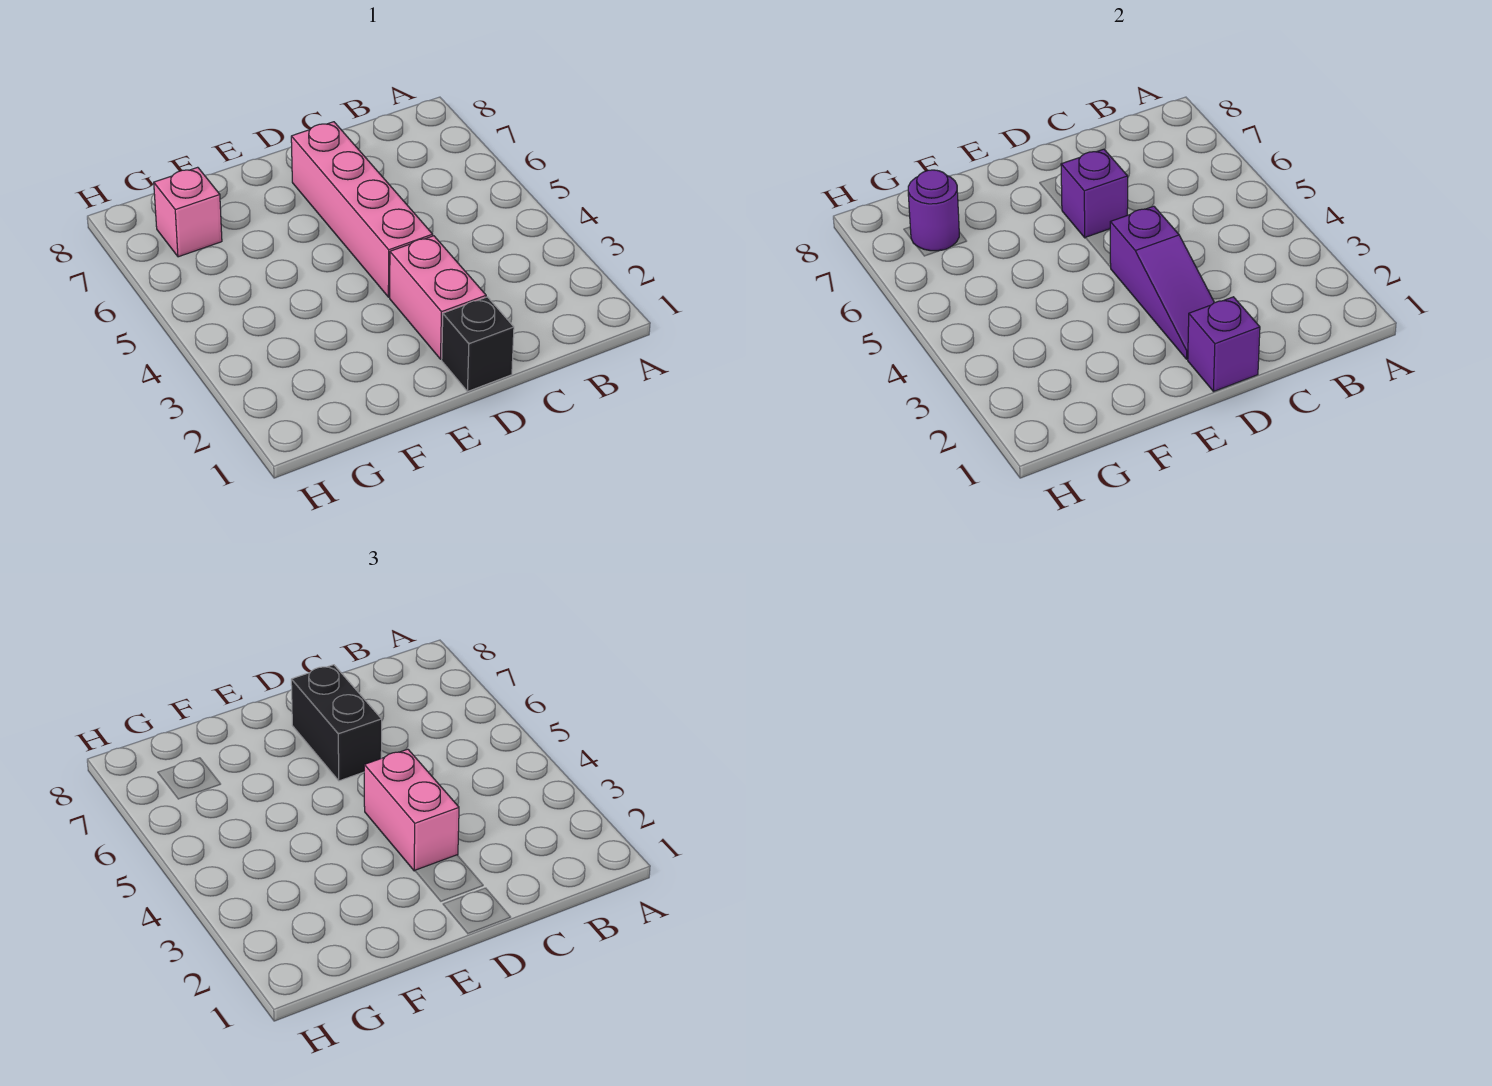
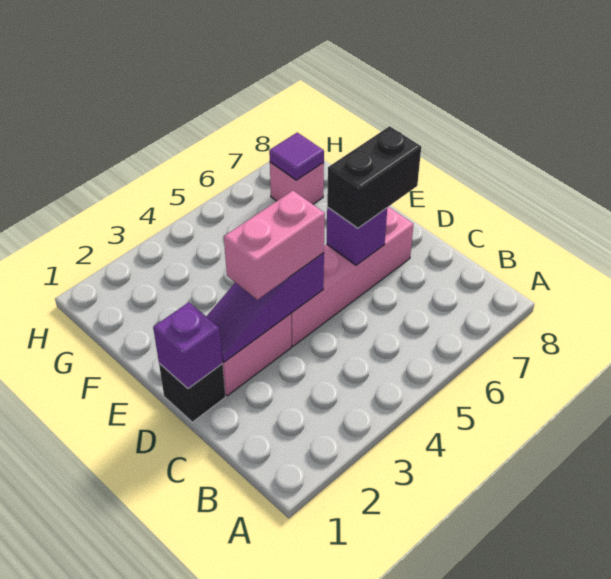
purple round brick G7 level 2 -> purple tile G7 level 2

